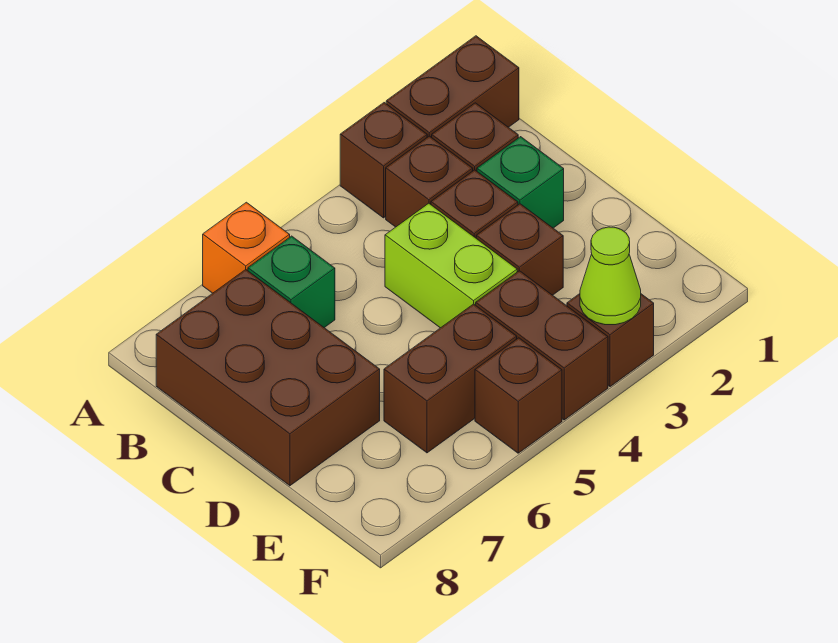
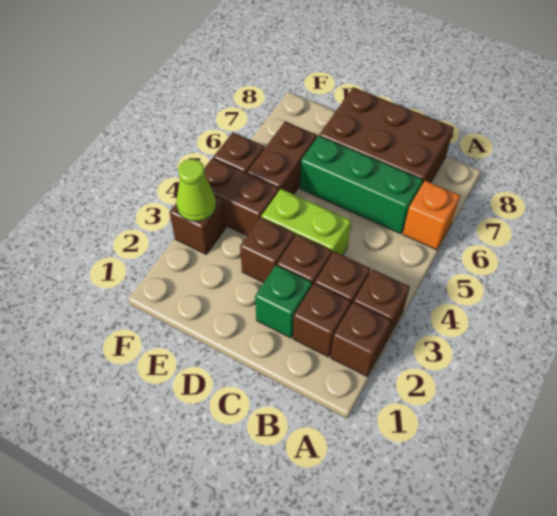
brown brick A1:A2 level 1 -> brown brick A2 level 1
green brick B6 level 1 -> green brick B6:D6 level 1

